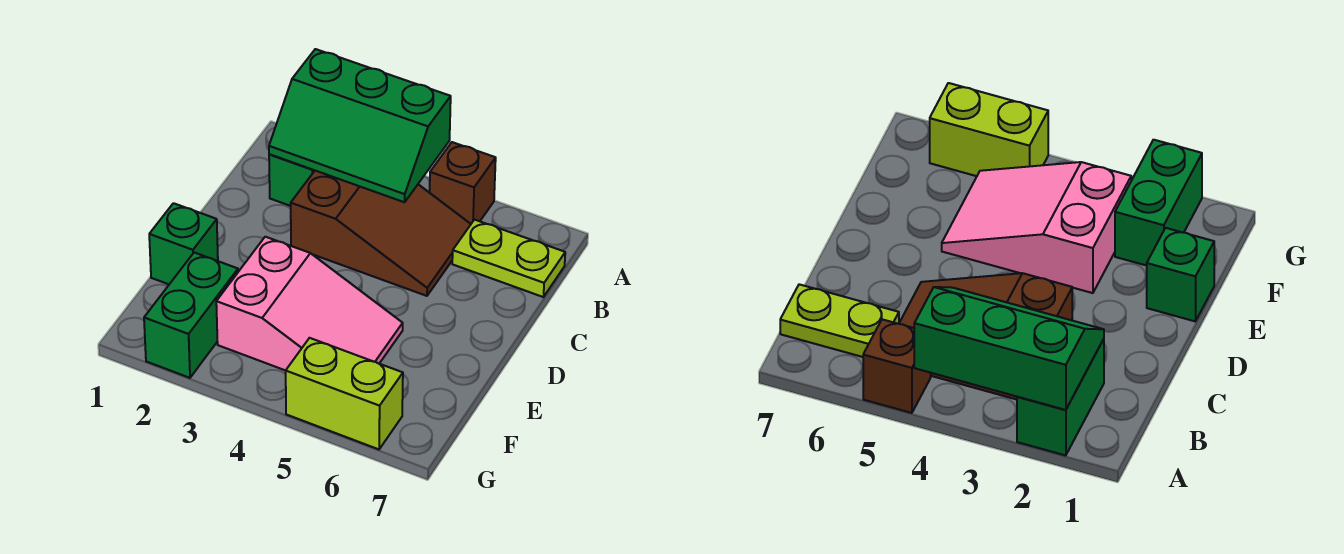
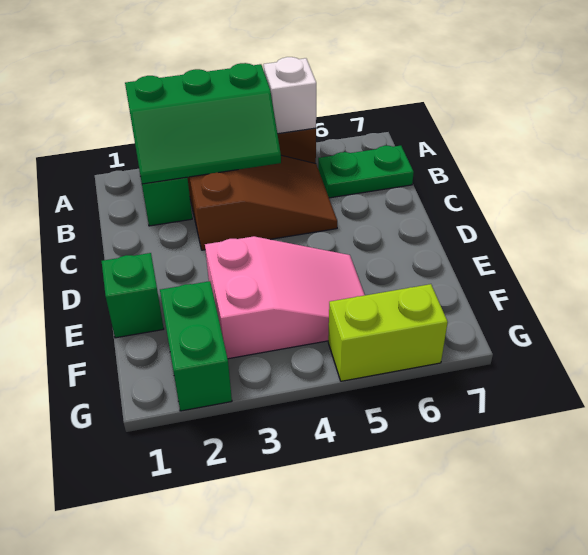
none -> white brick A5 level 2
lime plate B6:B7 level 1 -> green plate B6:B7 level 1

